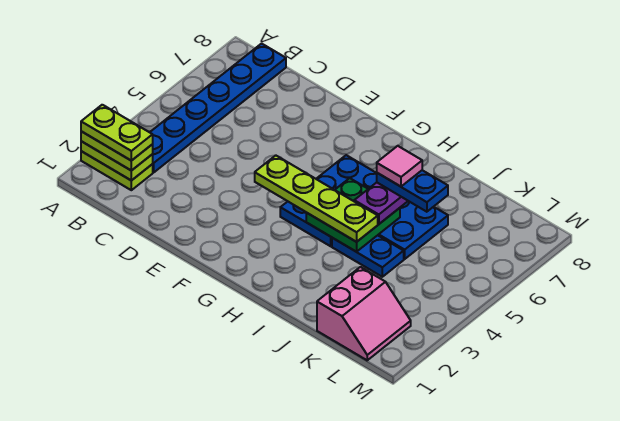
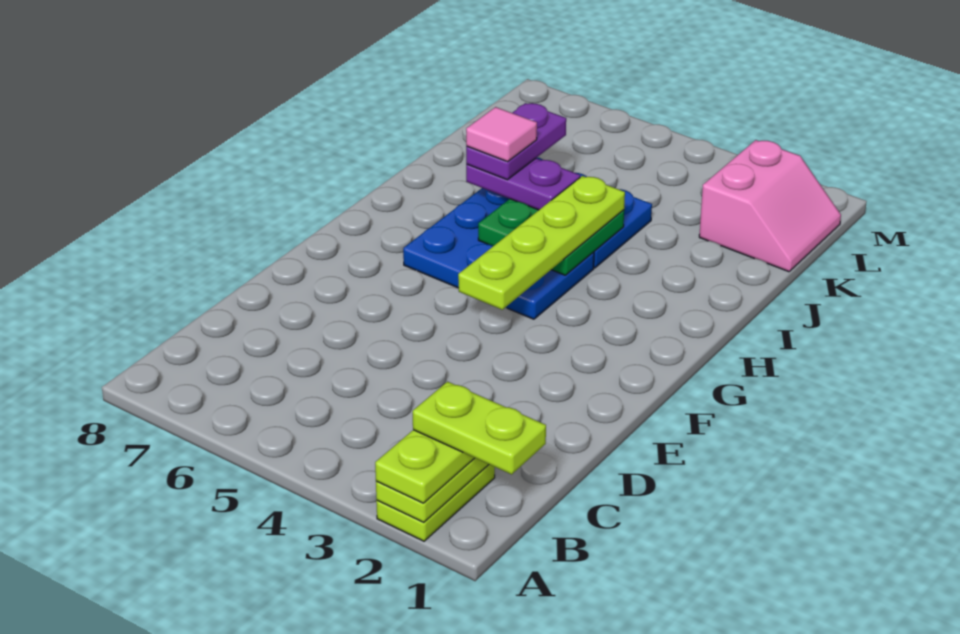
lime plate A2:B2 level 4 -> lime plate B1:B2 level 4
blue plate B3:B8 level 1 -> none
blue plate I6:J6 level 4 -> purple plate I6:J6 level 4
pink slope K1:L2 level 1 top K -> pink slope K1:L2 level 1 top 2

